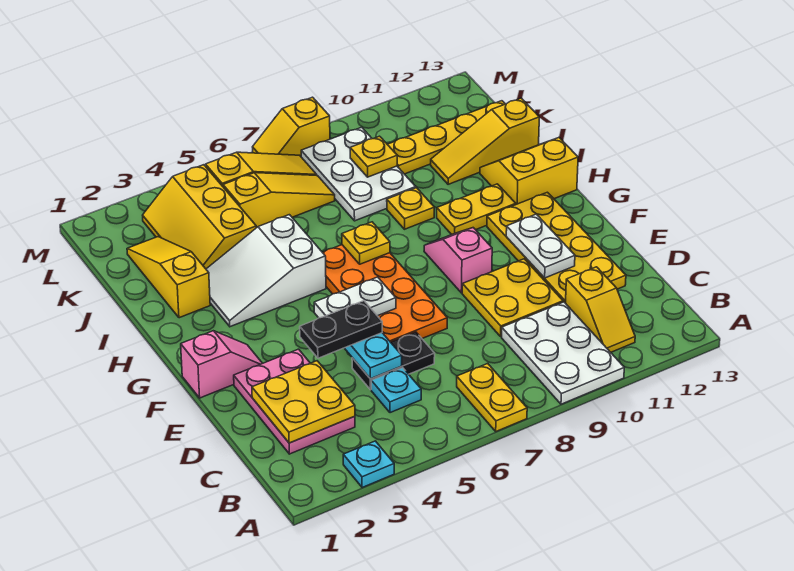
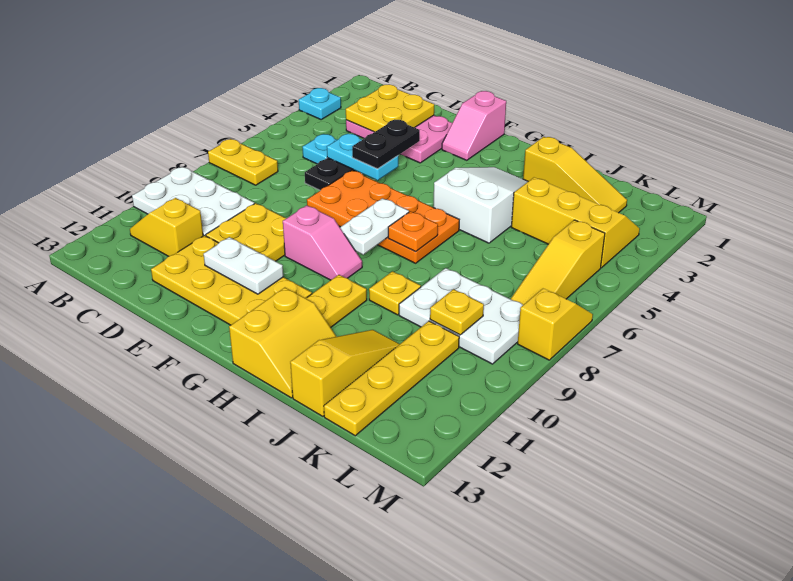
white plate F5:F6 level 2 -> white plate G7:G8 level 2
yellow plate H7 level 2 -> orange plate H7 level 2
yellow slope K5:K7 level 1 top 5 -> none

